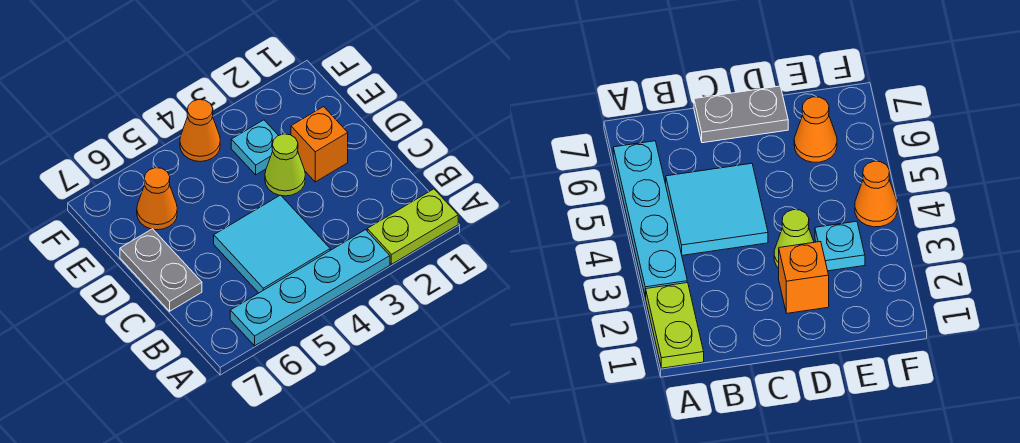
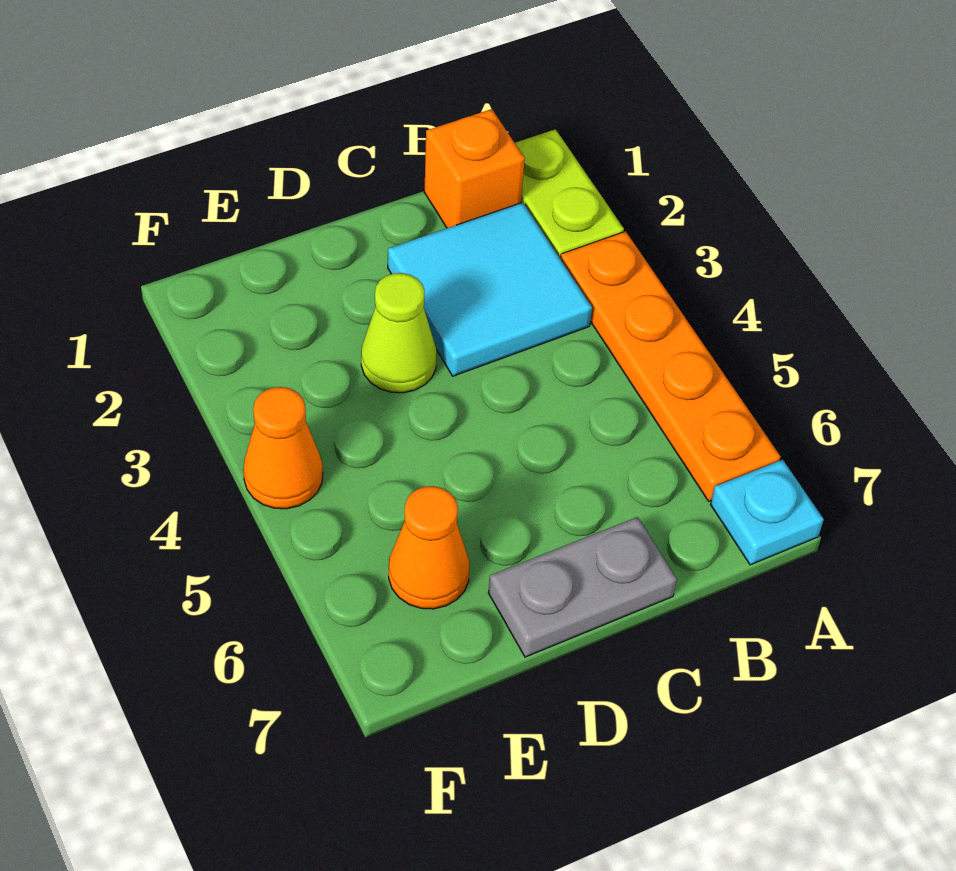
cyan plate A3:A6 level 1 -> orange plate A3:A6 level 1
cyan tile B4:C5 level 1 -> cyan tile B2:C3 level 1
orange brick D2 level 1 -> orange brick B1 level 1
cyan plate E3 level 1 -> cyan plate A7 level 1

